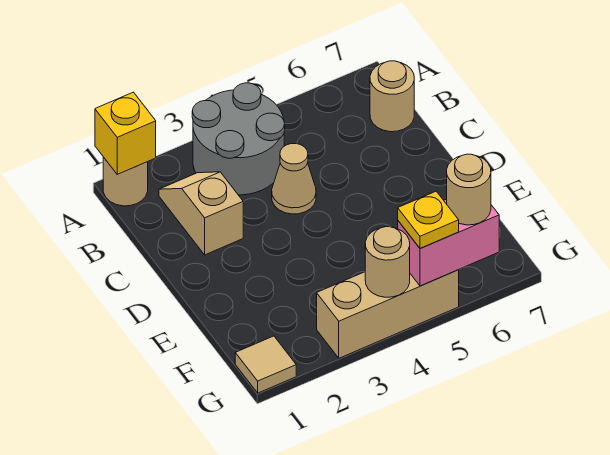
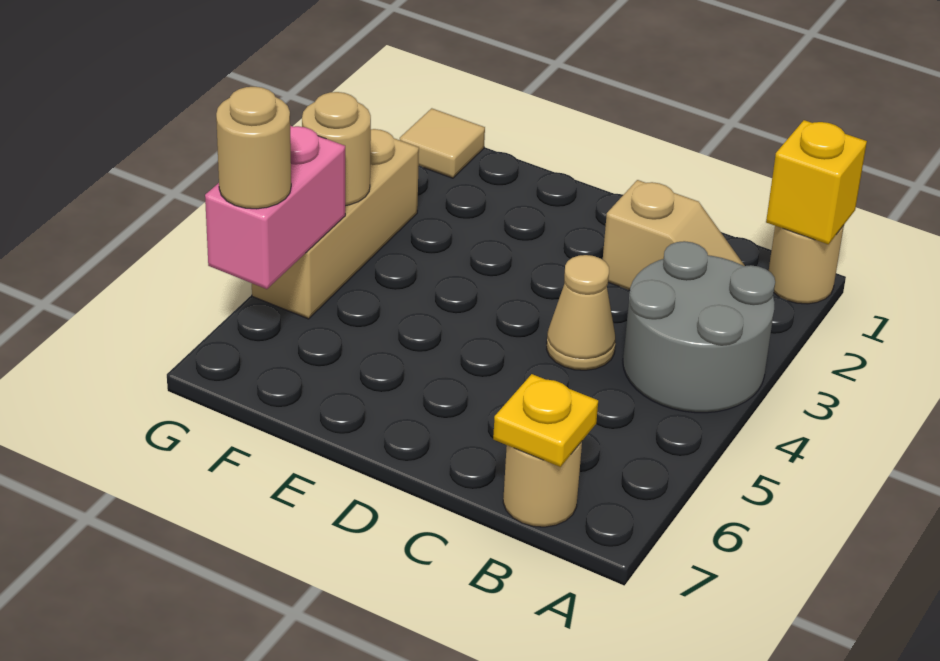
yellow plate G5 level 3 -> yellow plate B7 level 2

